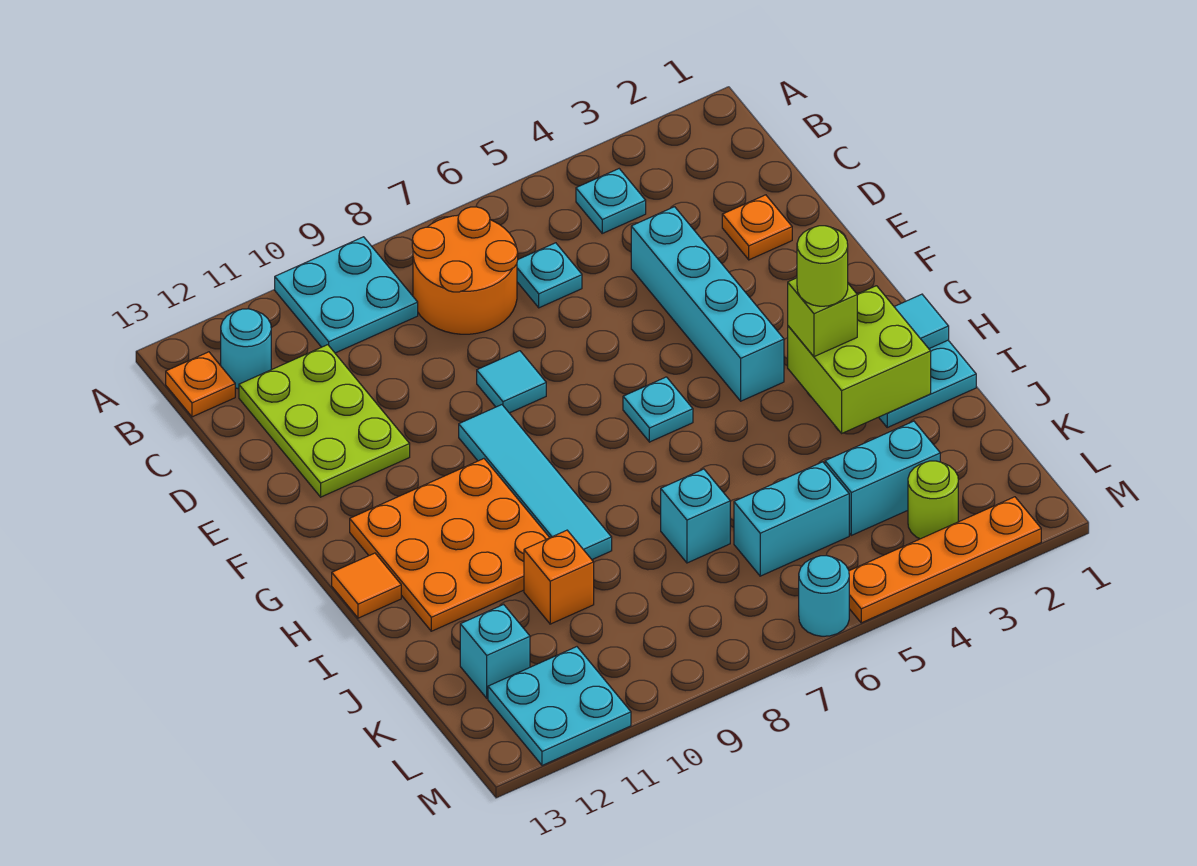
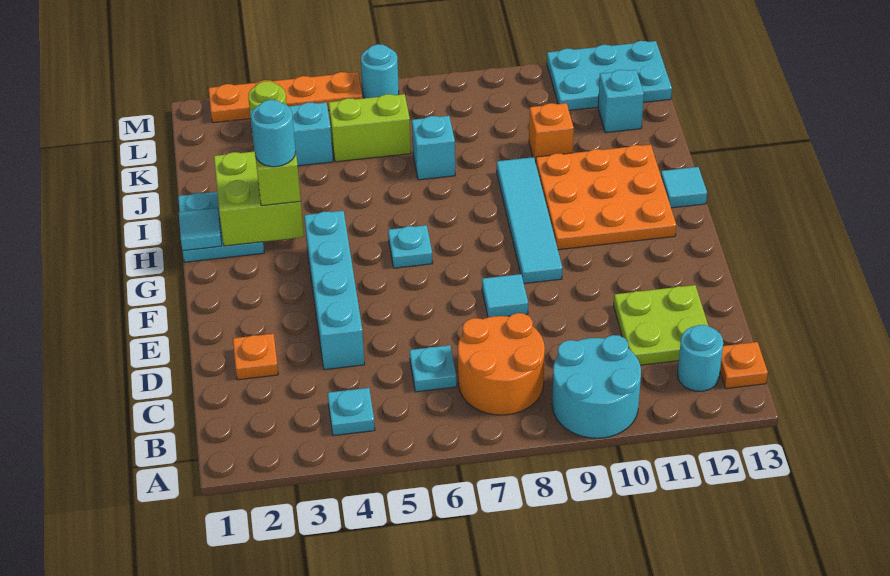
cyan plate A9:B10 level 1 -> cyan round brick A9:B10 level 1
lime plate C11:E12 level 1 -> lime plate C11:D12 level 1
lime round brick H3 level 4 -> cyan round brick H3 level 4
orange tile H13 level 1 -> cyan tile H13 level 1
cyan brick K5:K6 level 1 -> lime brick K5:K6 level 1
cyan plate L11:M12 level 1 -> cyan plate L11:M13 level 1

